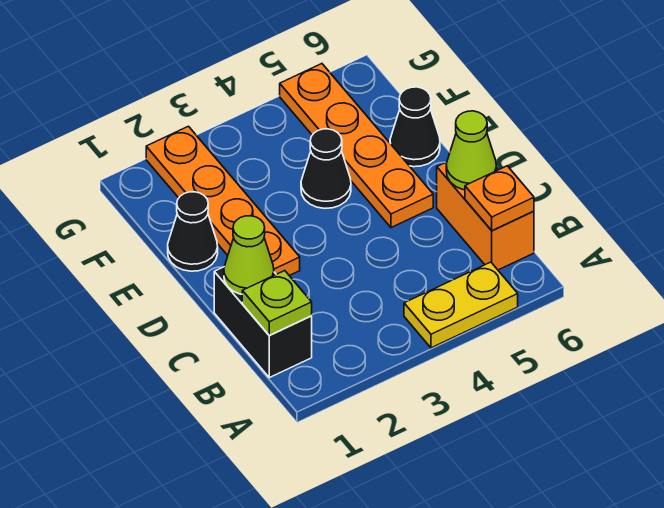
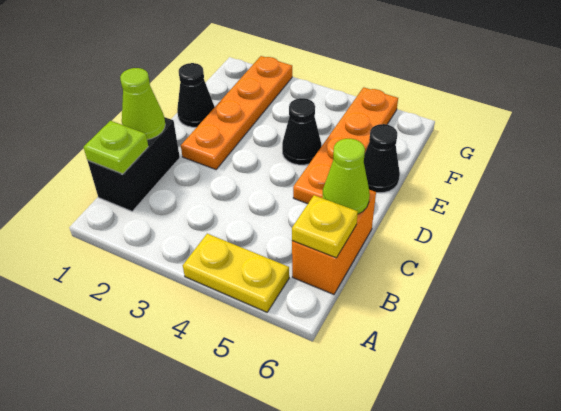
orange plate B6 level 2 -> yellow plate B6 level 2

